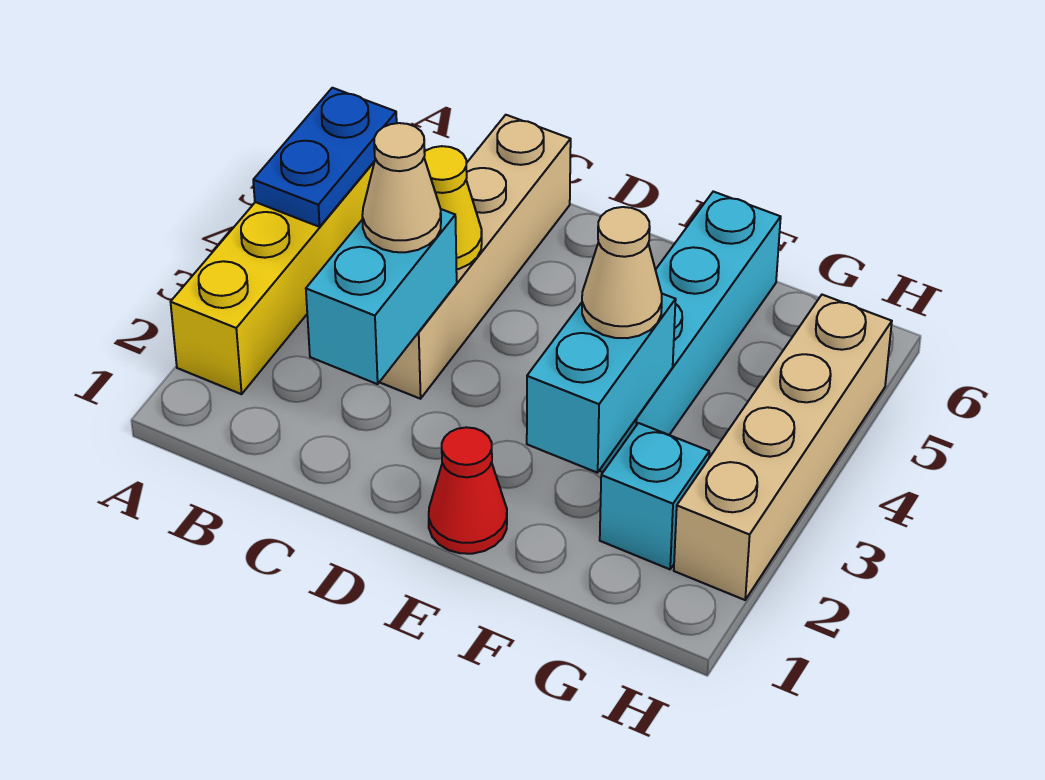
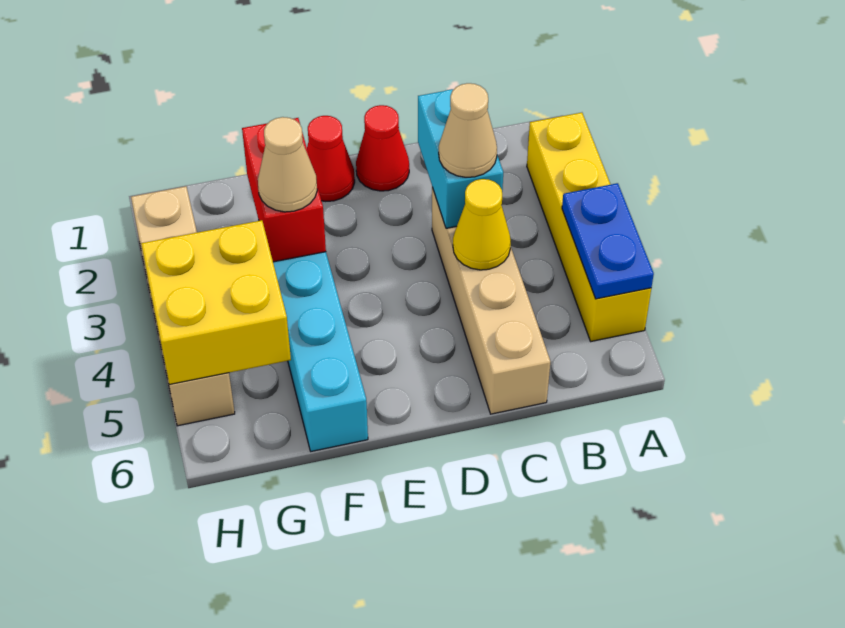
none -> red cone D1 level 1
cyan brick F2:F3 level 2 -> red brick F2:F3 level 2
cyan brick G2 level 1 -> none
none -> yellow brick G4:H5 level 2

